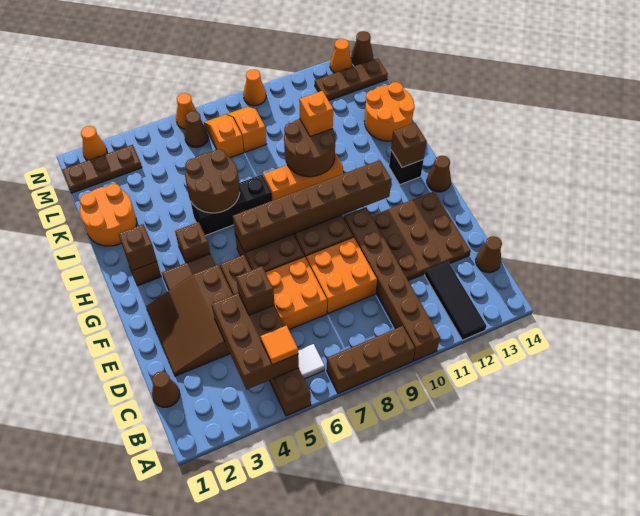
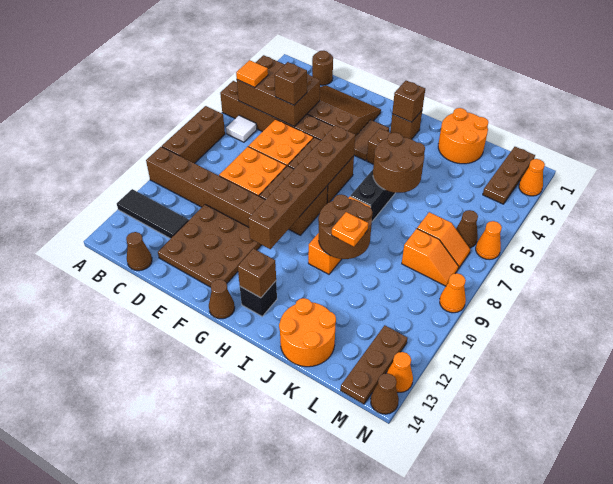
brown cone C1 level 1 -> brown round brick C1 level 1
orange brick J10 level 3 -> orange plate J10 level 3

